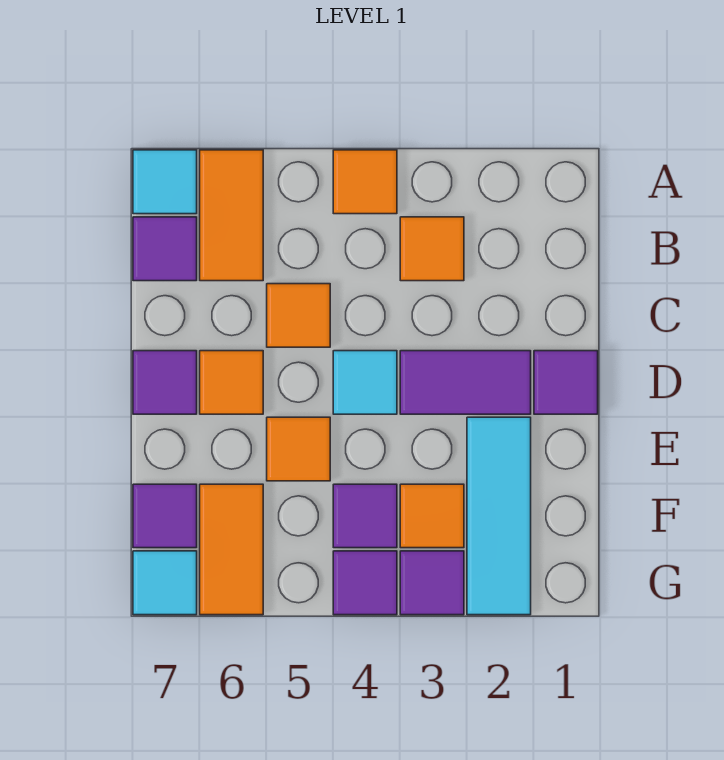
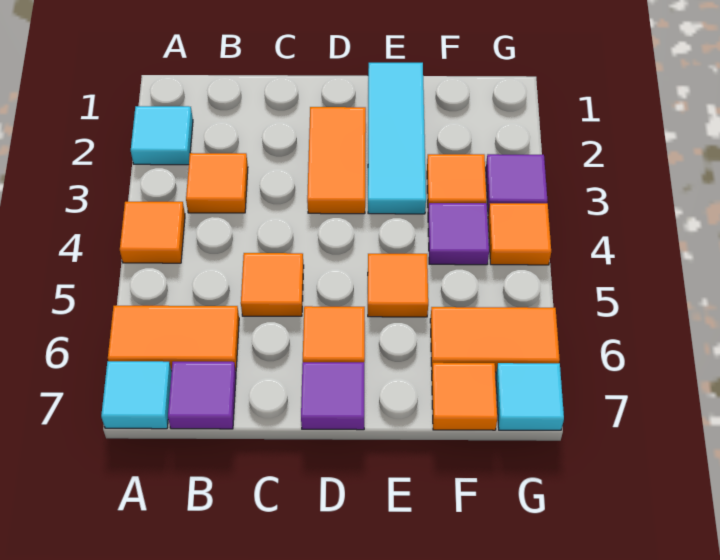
purple tile D1 level 1 -> none
purple tile D2:D3 level 1 -> orange tile D2:D3 level 1
cyan tile D4 level 1 -> cyan tile A2 level 1
cyan tile E2:G2 level 1 -> cyan tile E1:E3 level 1
purple tile F7 level 1 -> orange tile F7 level 1
purple tile G4 level 1 -> orange tile G4 level 1

